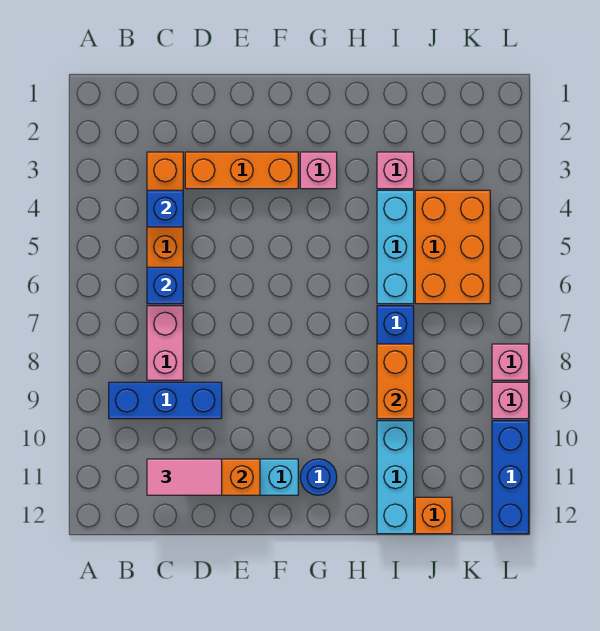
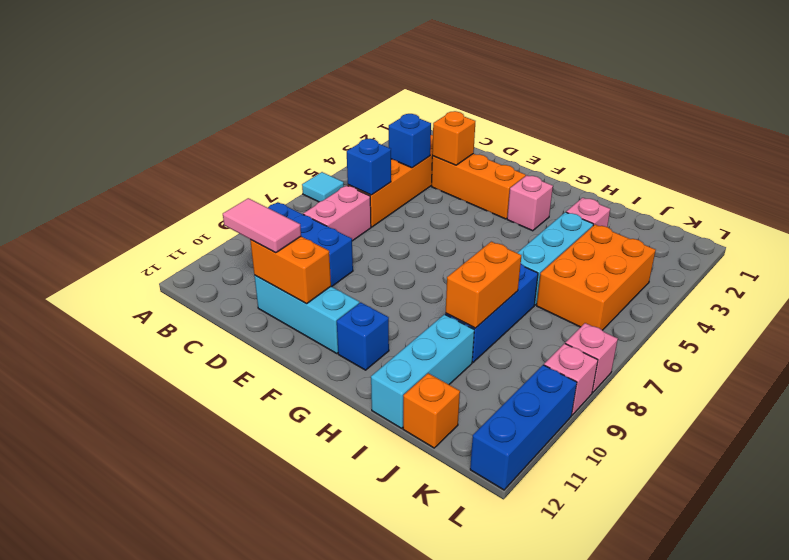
none -> cyan tile A6 level 1
none -> orange brick D3 level 2
blue round brick G11 level 1 -> blue brick G11 level 1

